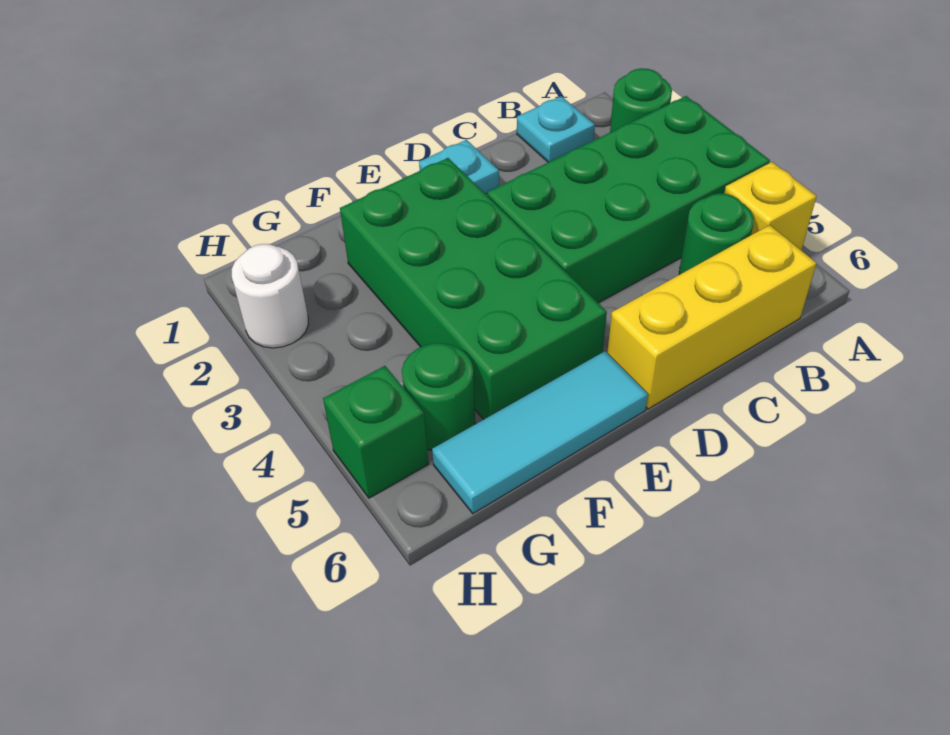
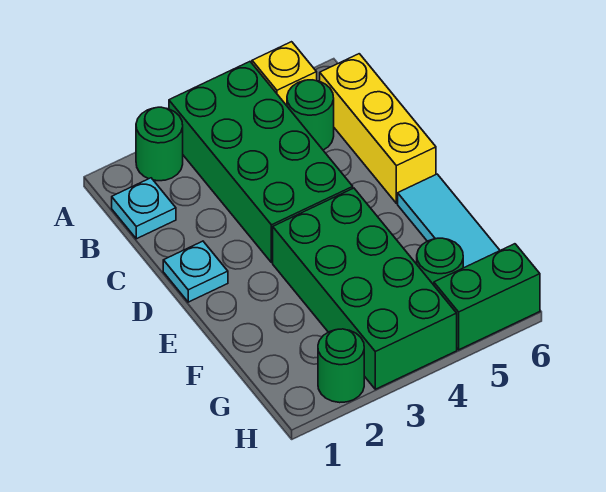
green brick E2:F5 level 1 -> green brick E3:H4 level 1
white round brick H2 level 1 -> green round brick H2 level 1
green brick H5 level 1 -> green brick H5:H6 level 1

